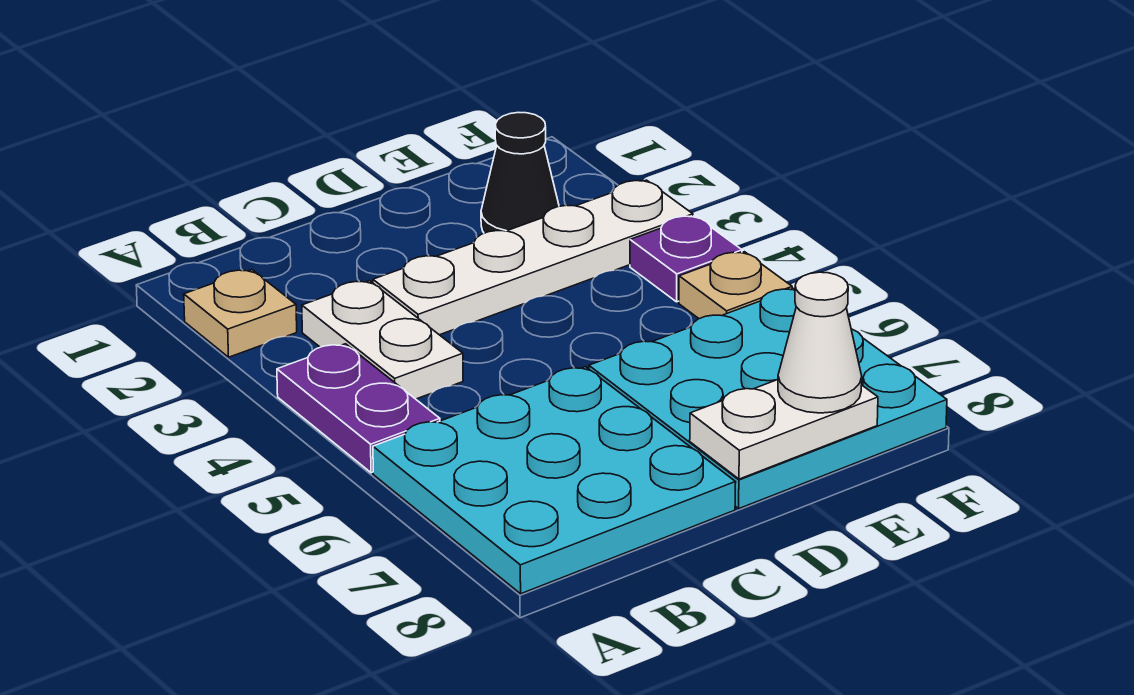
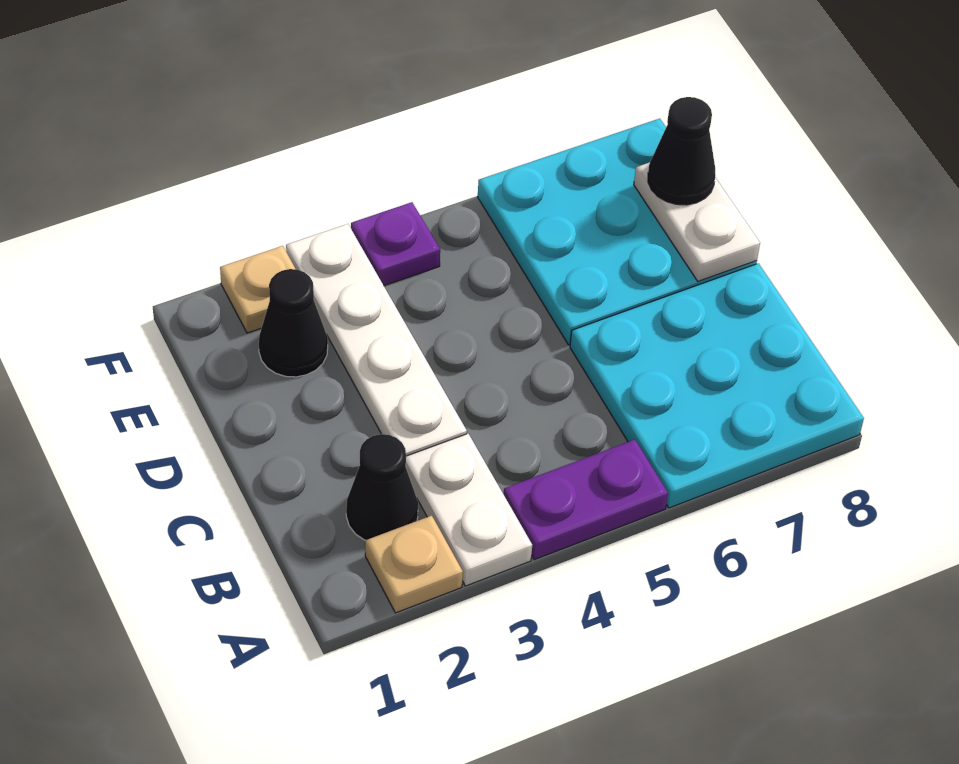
none -> black cone B2 level 1
white plate B3:B4 level 1 -> white plate A3:B3 level 1
white cone E8 level 3 -> black cone E8 level 3
tan plate F5 level 1 -> tan plate F2 level 1

